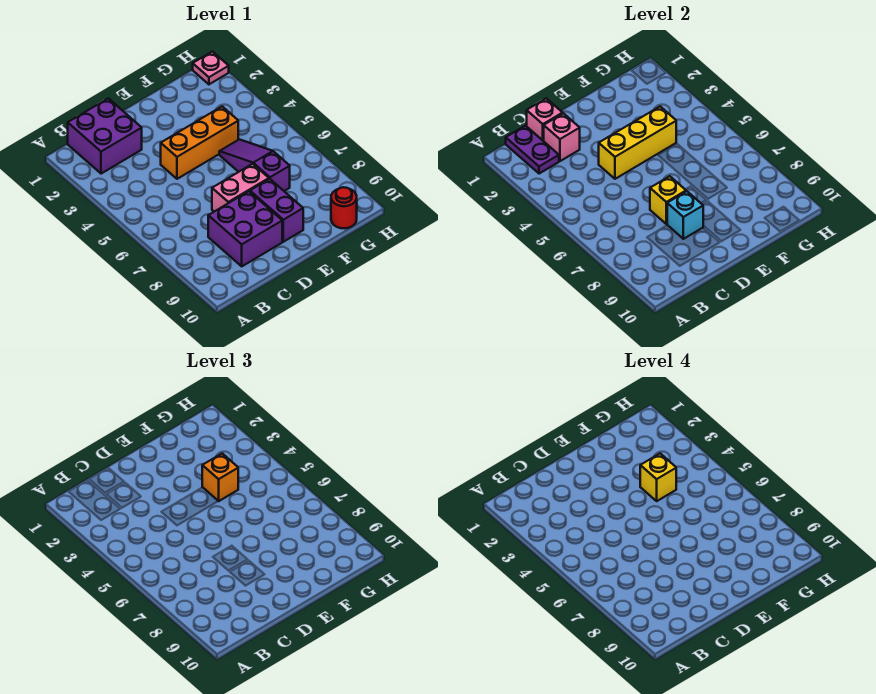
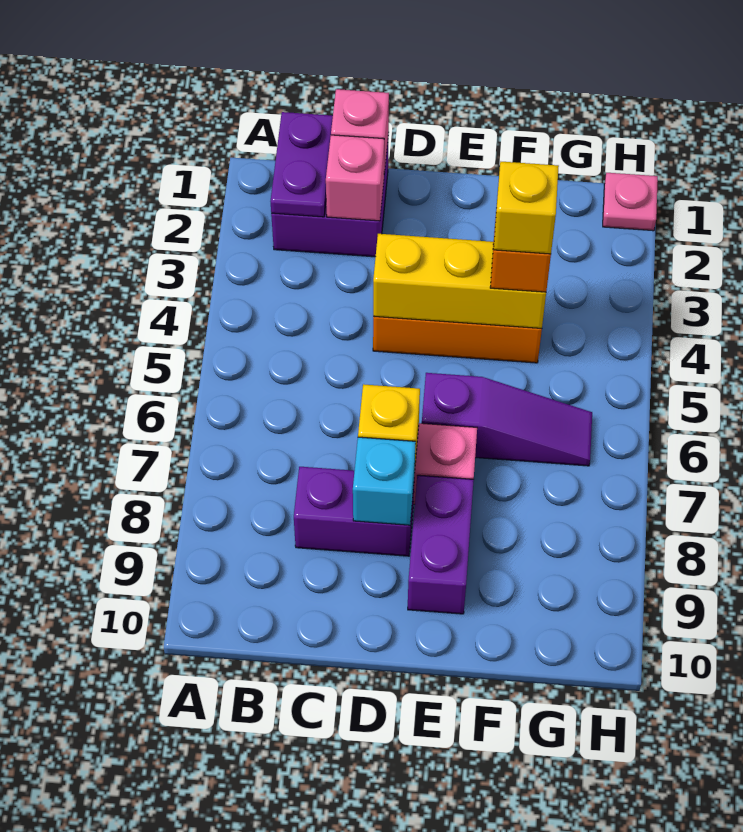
purple brick C8:D9 level 1 -> purple brick C8:D8 level 1
purple slope F5:F7 level 1 top 7 -> purple slope E6:G6 level 1 top E
red round brick G10 level 1 -> none

